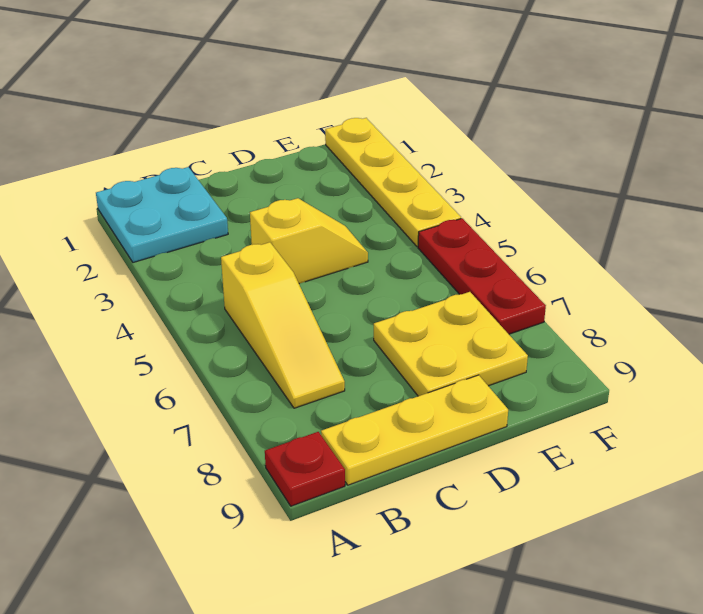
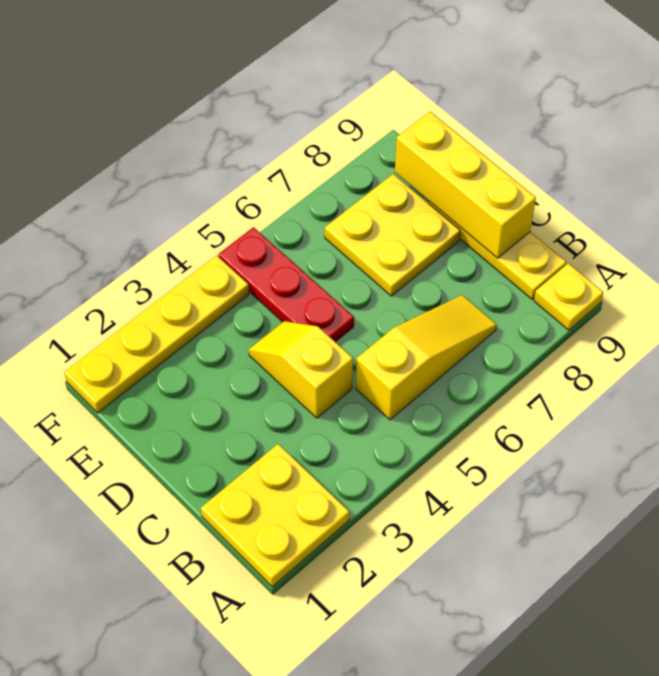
cyan plate A1:B2 level 1 -> yellow plate A1:B2 level 1
red plate A9 level 1 -> yellow plate A9 level 1
none -> yellow brick C9:E9 level 2
red plate F5:F7 level 1 -> red plate D5:F5 level 1

